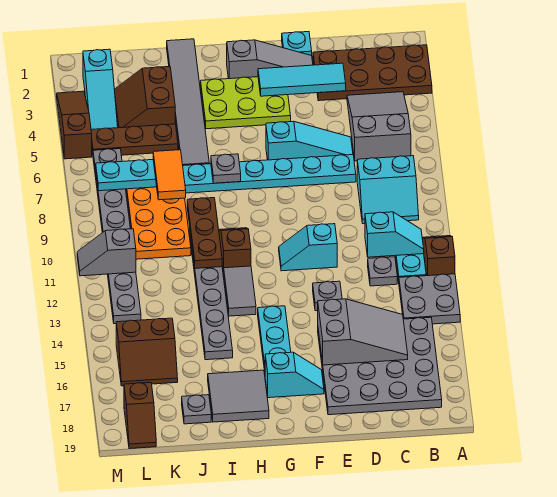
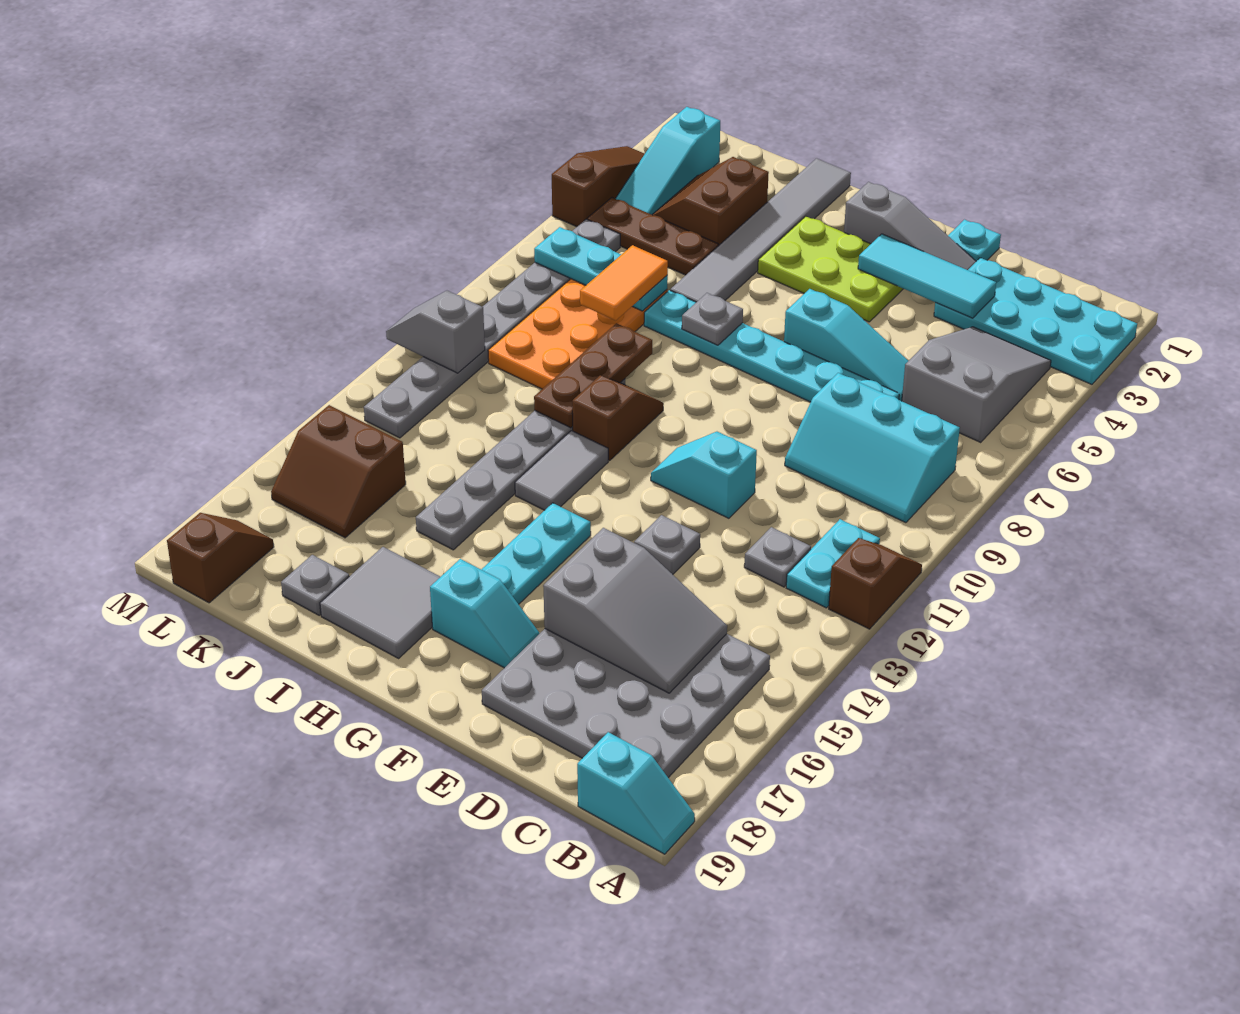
brown plate A2:D3 level 1 -> cyan plate A2:D3 level 1
grey plate A13:B14 level 1 -> none
cyan slope B8:C9 level 1 top 8 -> cyan slope B8:D9 level 1 top 8
cyan slope B11:C11 level 2 top C -> cyan slope A19:B19 level 1 top B
brown slope L18:L19 level 1 top 18 -> brown slope L18:L19 level 1 top 19

